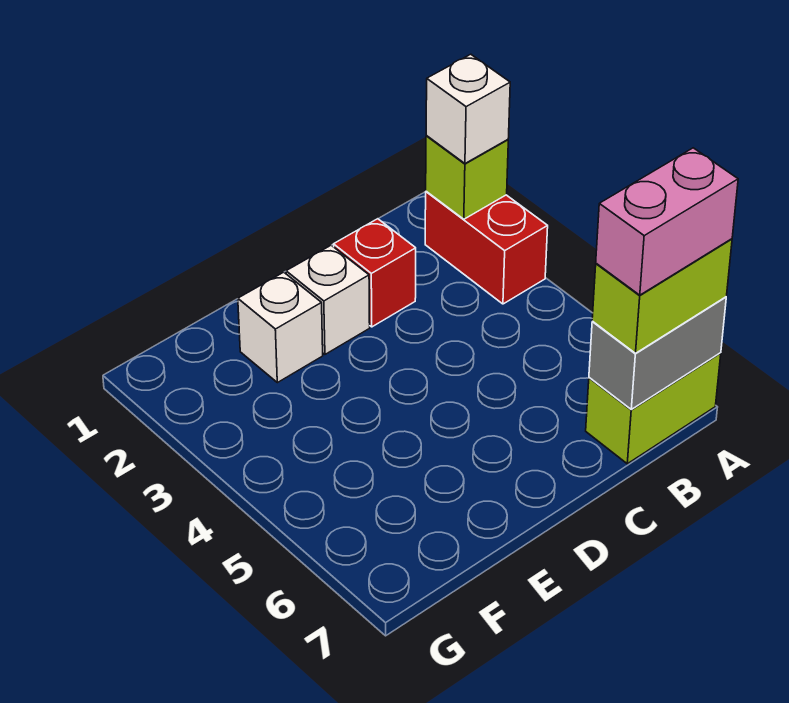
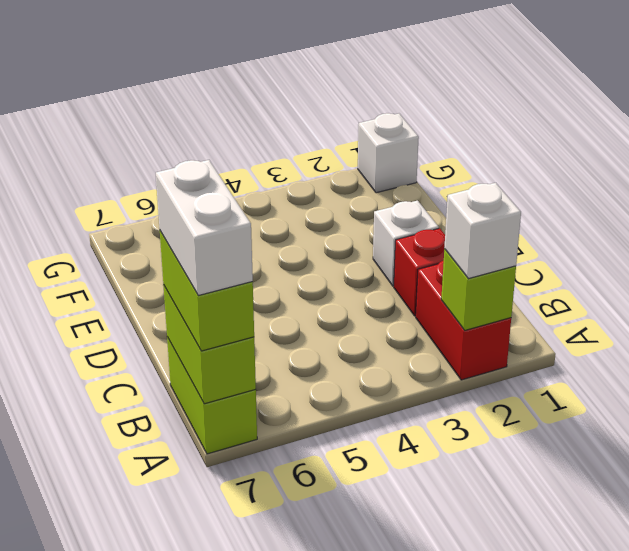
red brick A2:A3 level 1 -> red brick A2:B2 level 1
grey brick A7:B7 level 2 -> lime brick A7:B7 level 2
pink brick A7:B7 level 4 -> white brick A7:B7 level 4
white brick E2 level 1 -> white brick G1 level 1

